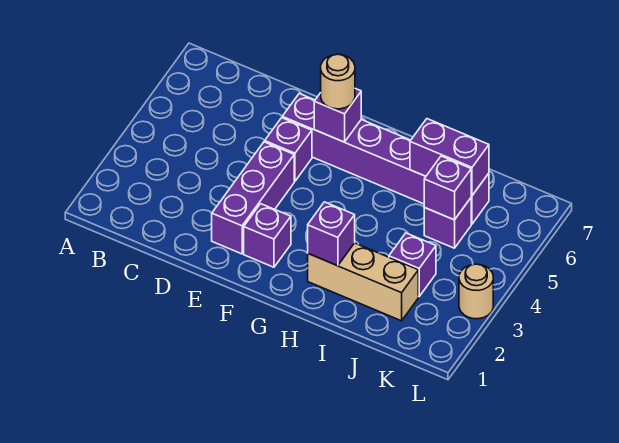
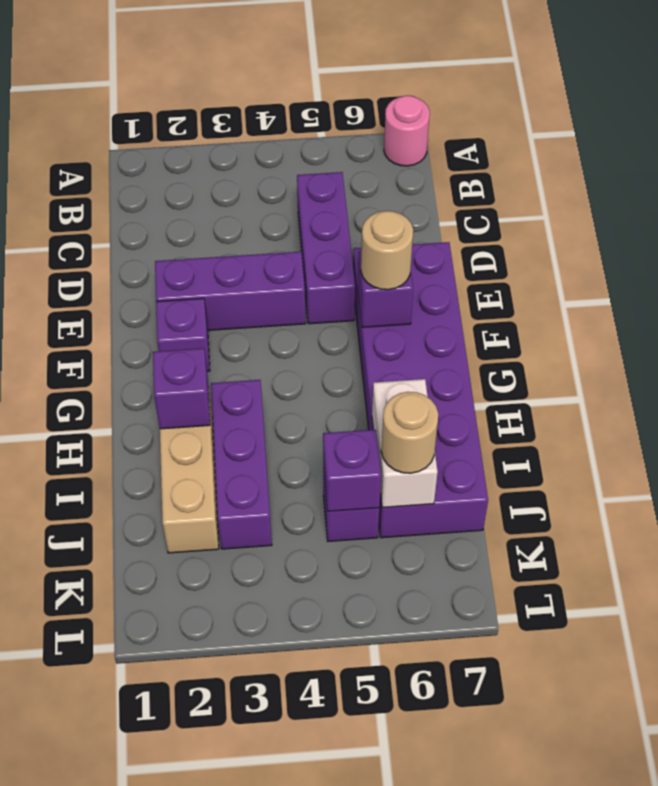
none -> pink round brick A7 level 1
purple brick E5 level 1 -> purple brick C5:E5 level 1
purple brick E6:J6 level 1 -> purple brick E6:J7 level 1
purple brick I6:J6 level 2 -> white brick I6:J6 level 2
purple brick J3 level 1 -> purple brick H3:J3 level 1
tan round brick L3 level 1 -> tan round brick J6 level 3

